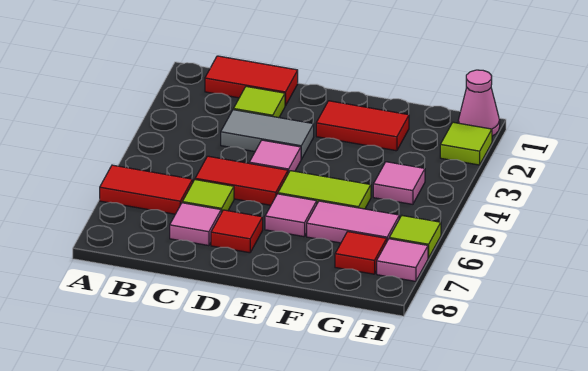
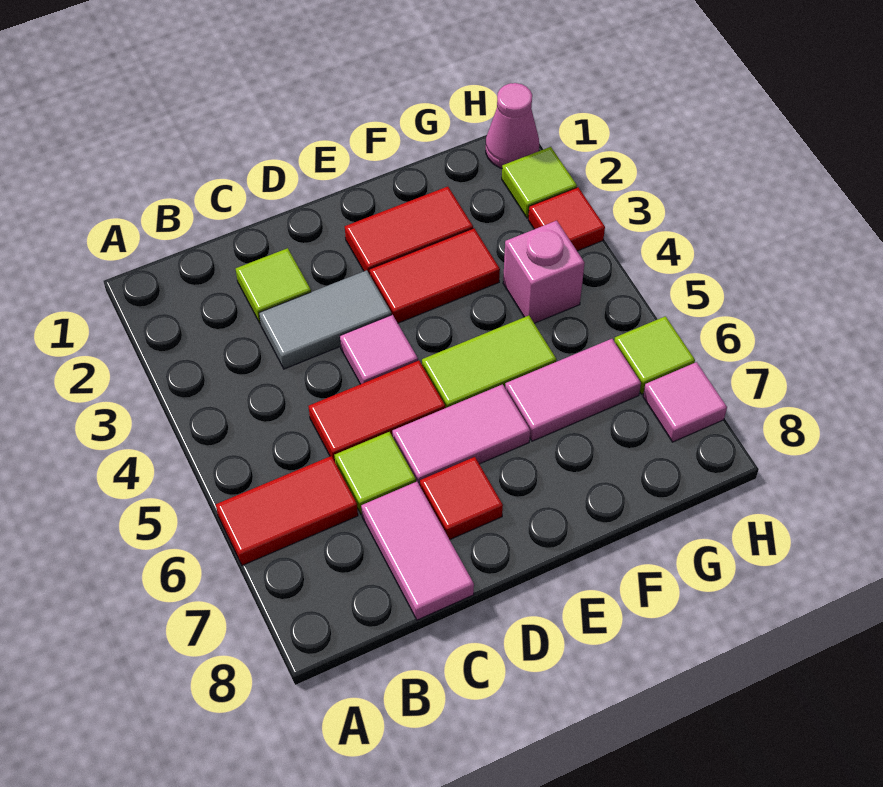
red tile B1:C1 level 1 -> red tile E3:F3 level 1
pink tile C7 level 1 -> pink tile C7:C8 level 1
pink tile E6 level 1 -> pink tile D6:E6 level 1
pink tile G4 level 1 -> pink brick G4 level 1
red tile G7 level 1 -> red tile H3 level 1

